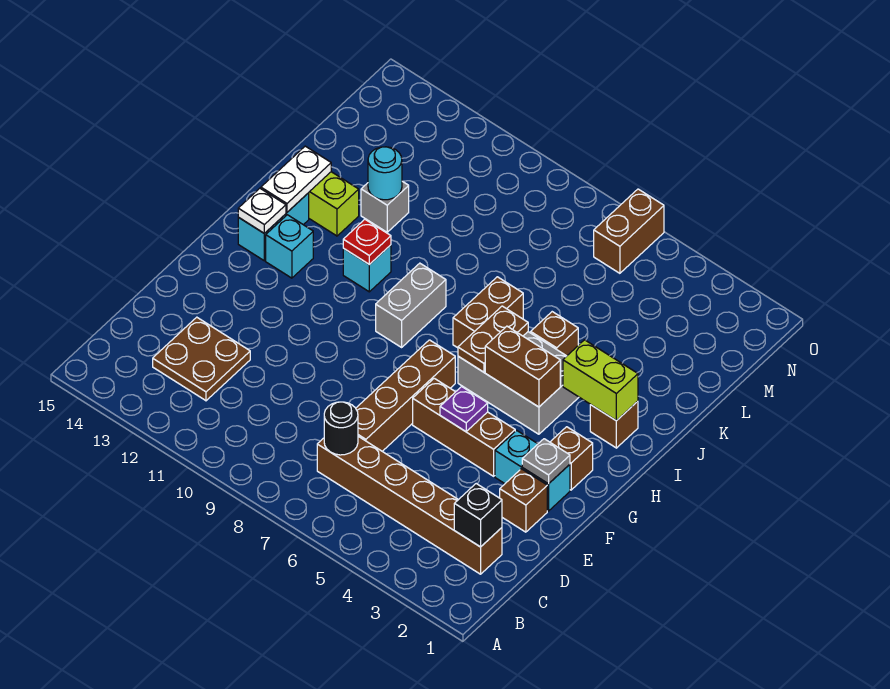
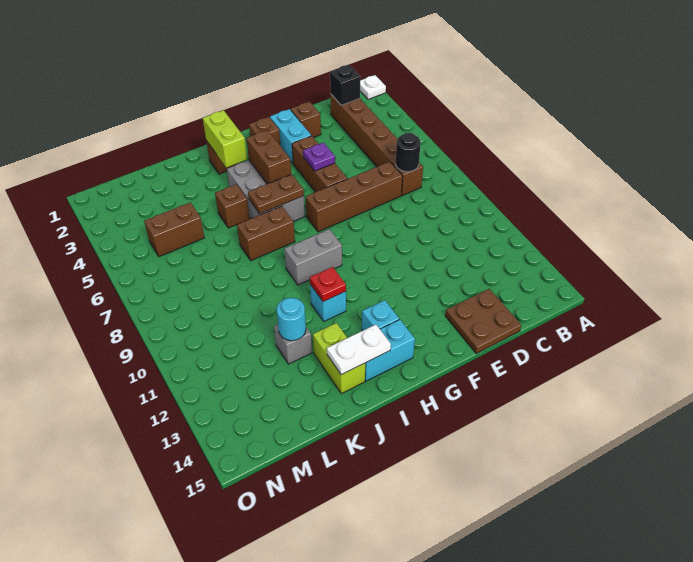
brown plate C12:D13 level 1 -> brown plate D14:E15 level 1
grey plate F2 level 2 -> none
white plate H14 level 2 -> white plate A1 level 1
brown brick N6:O6 level 1 -> brown brick L5:M5 level 1

